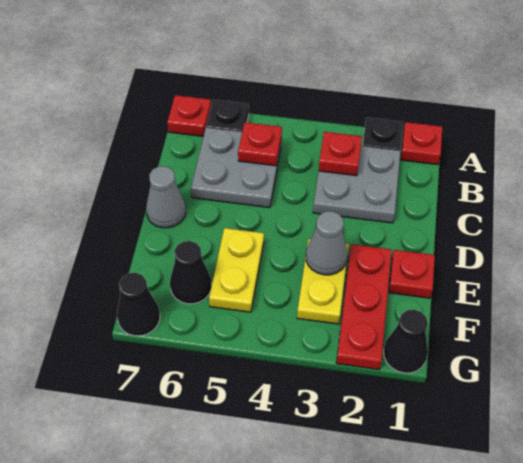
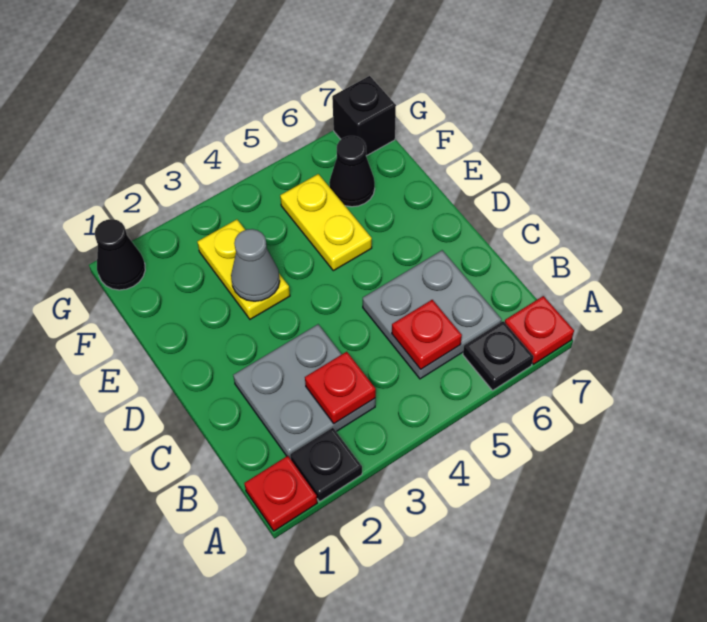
grey cone D7 level 1 -> none
red plate E1 level 1 -> none
red plate E2:G2 level 1 -> none
black cone G7 level 1 -> black brick G7 level 1

